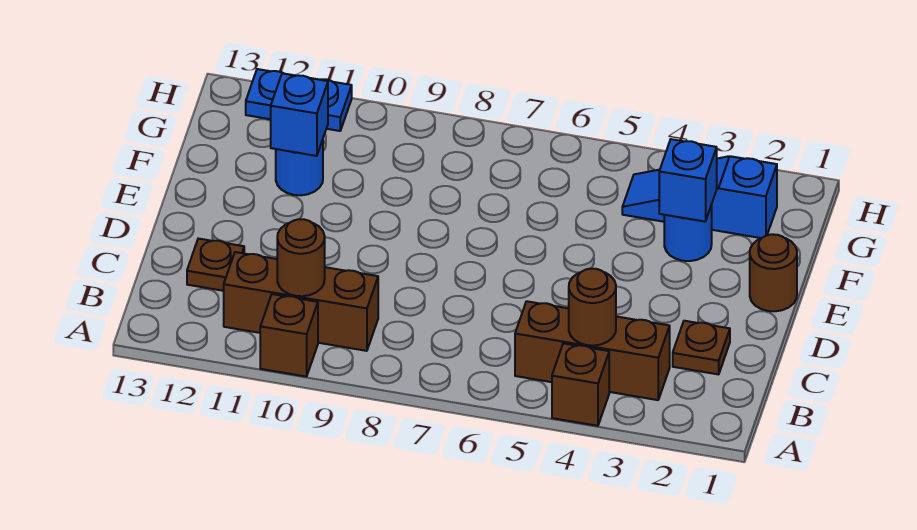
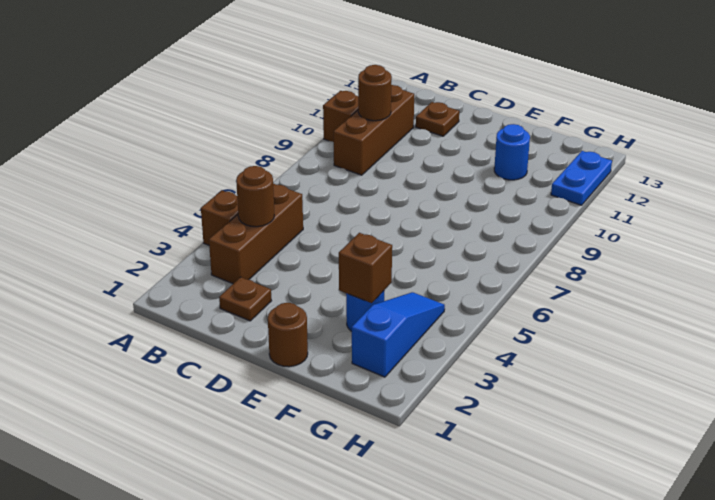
blue brick F3 level 2 -> brown brick F3 level 2
blue brick F11 level 2 -> none

